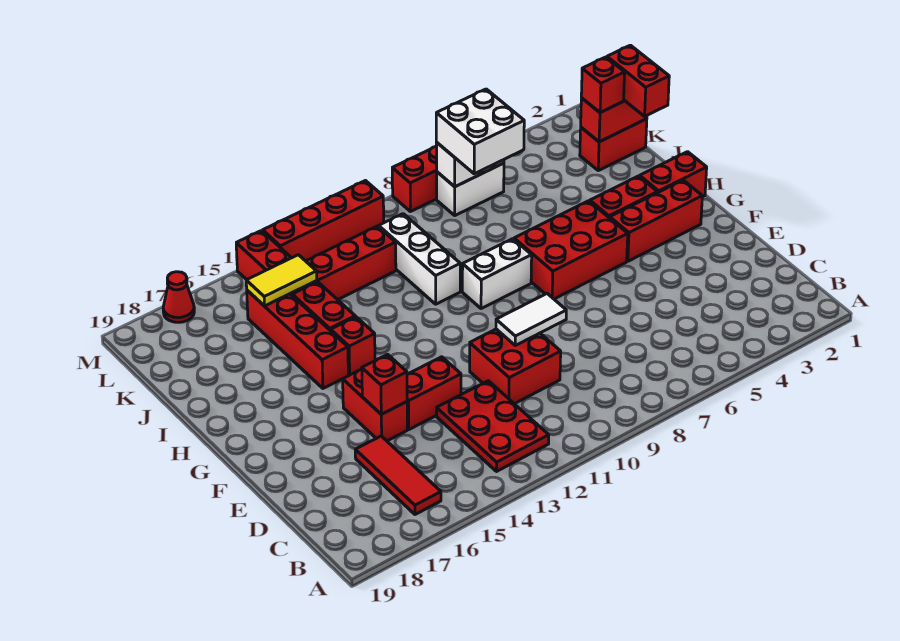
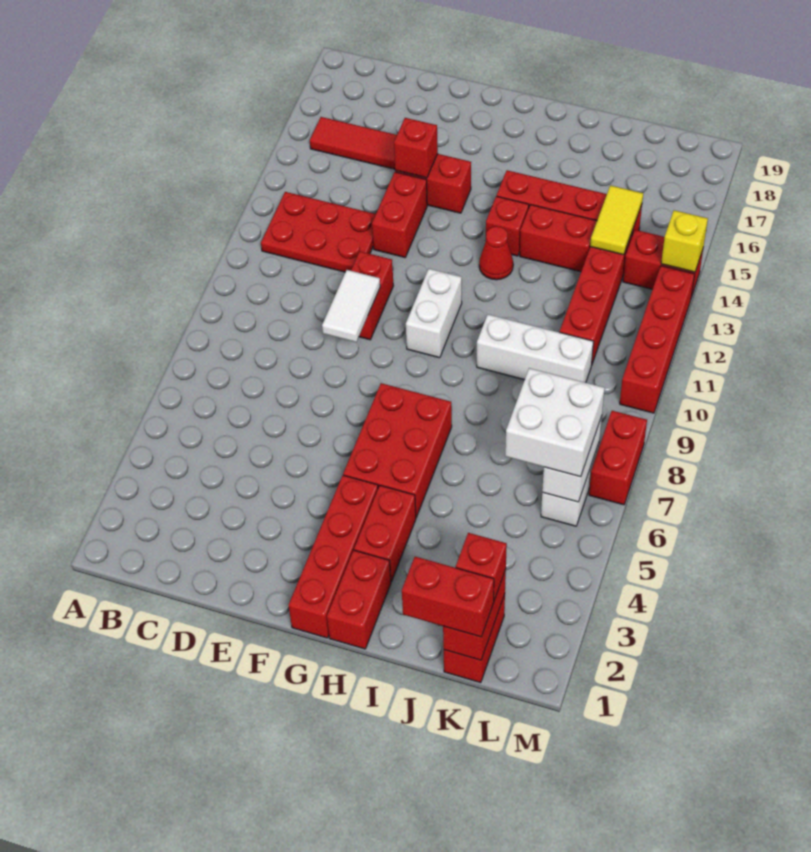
red brick D10:E11 level 1 -> red brick E10:E11 level 1
red brick G2:G4 level 1 -> red brick G1:G4 level 1
white brick H8:H9 level 1 -> white brick G10:G11 level 1
none -> yellow brick M14 level 2
red cone M17 level 1 -> red cone H13 level 1

